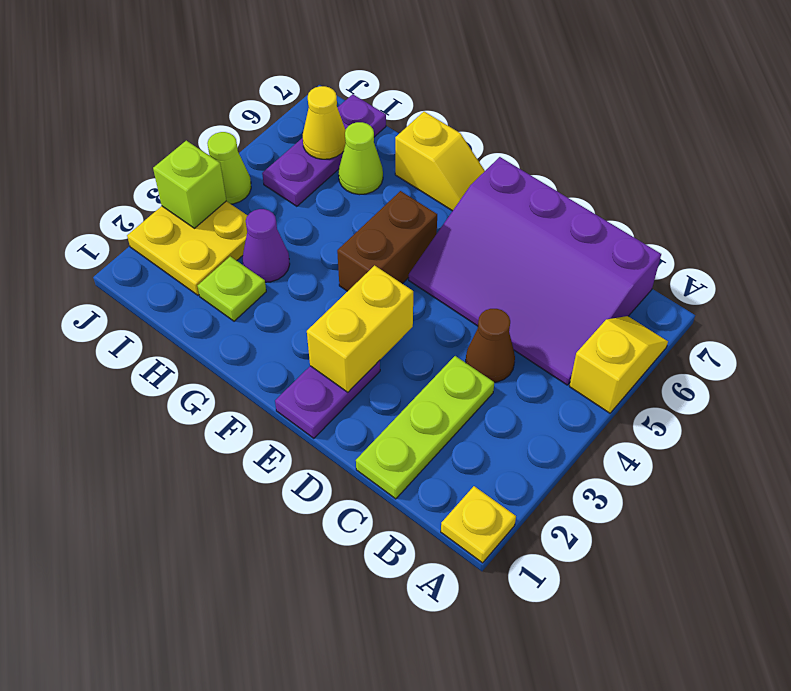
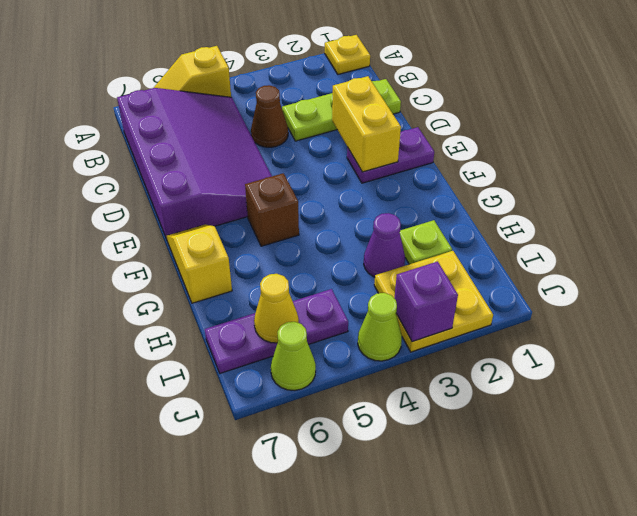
yellow brick E2:E3 level 2 -> yellow brick D2:E2 level 2
brown brick F4:F5 level 1 -> brown brick F5 level 1
lime cone H6 level 1 -> lime cone J6 level 1
lime brick J3 level 2 -> purple brick J3 level 2

